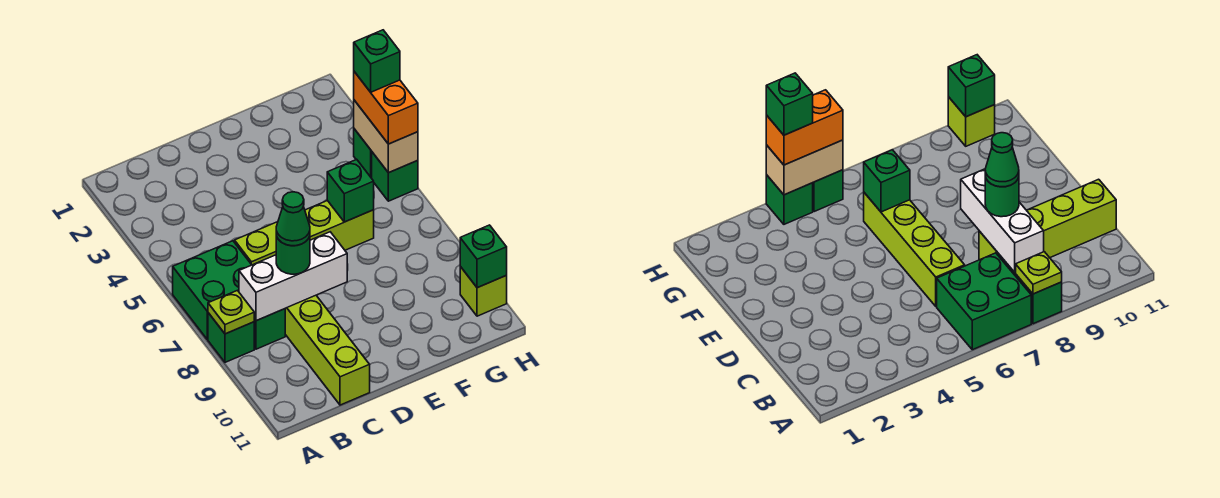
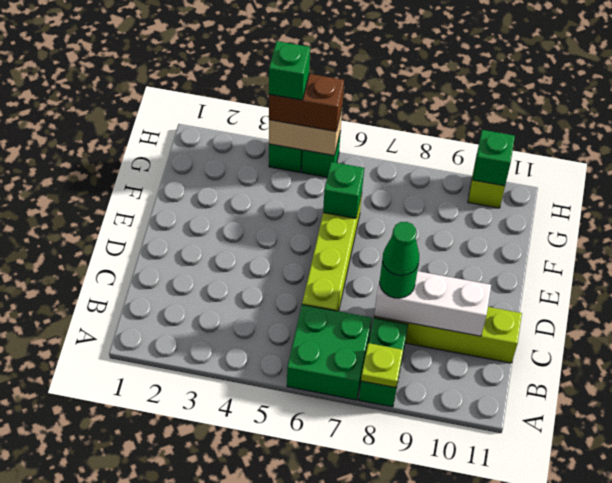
white brick B8:D8 level 2 -> white brick C8:C10 level 2
orange brick H4:H5 level 3 -> brown brick H4:H5 level 3

